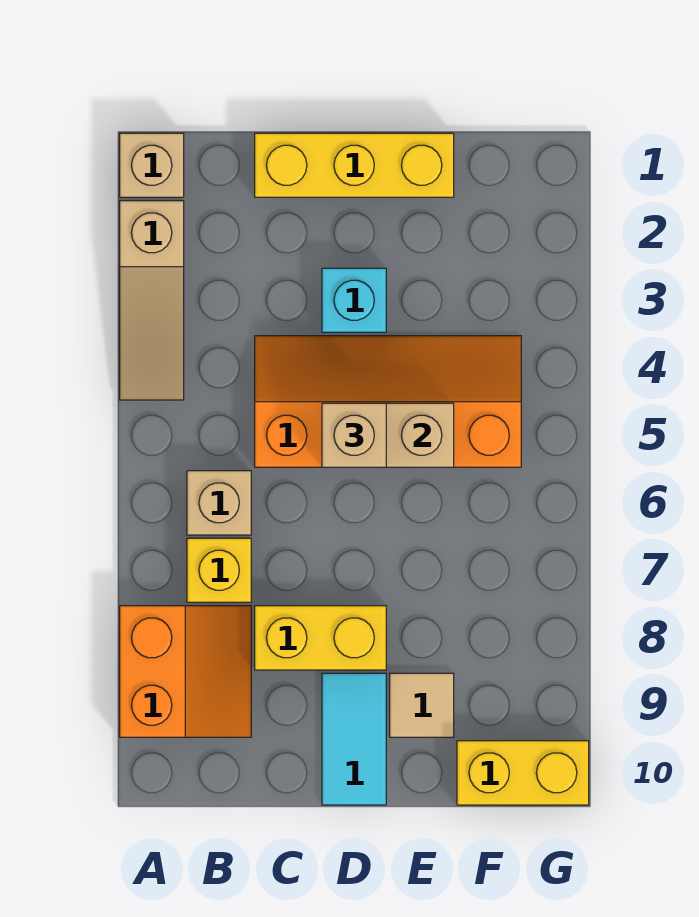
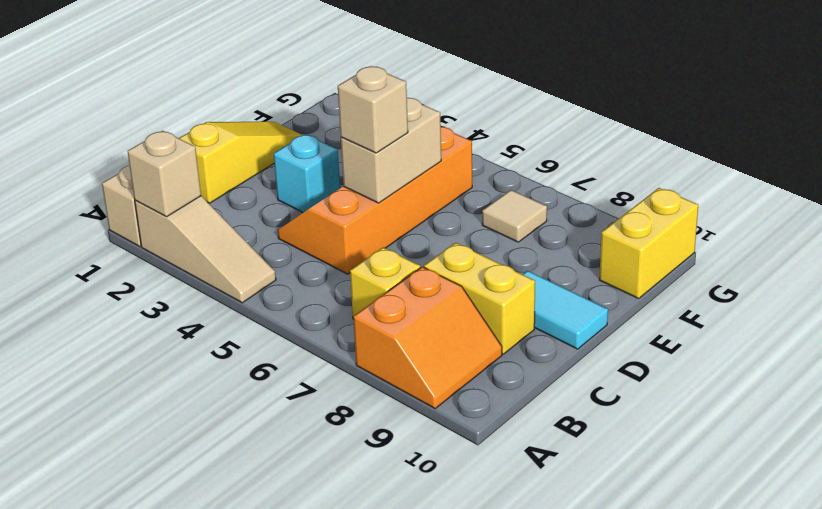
orange slope A8:B9 level 1 top A -> orange slope A8:B9 level 1 top 8
tan brick B6 level 1 -> tan brick A2 level 2
yellow brick C1:E1 level 1 -> yellow slope C1:E1 level 1 top C
yellow brick C8:D8 level 1 -> yellow brick C8:C9 level 1
tan tile E9 level 1 -> tan tile F7 level 1

